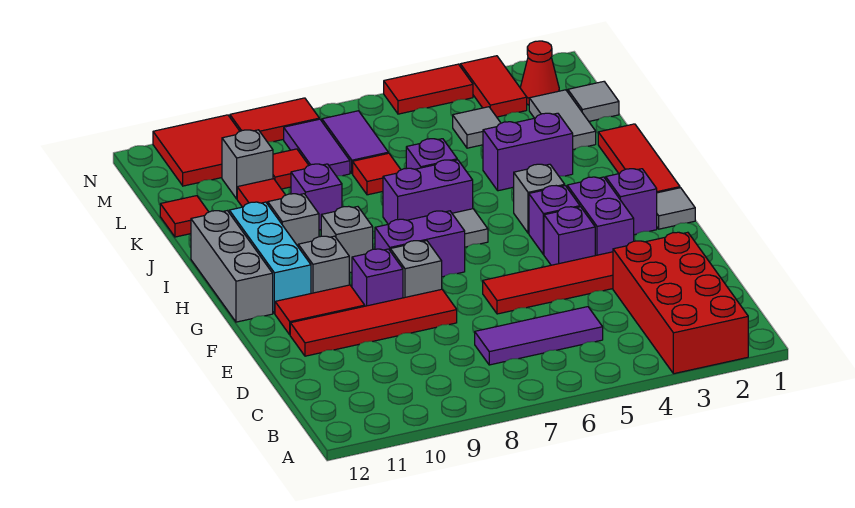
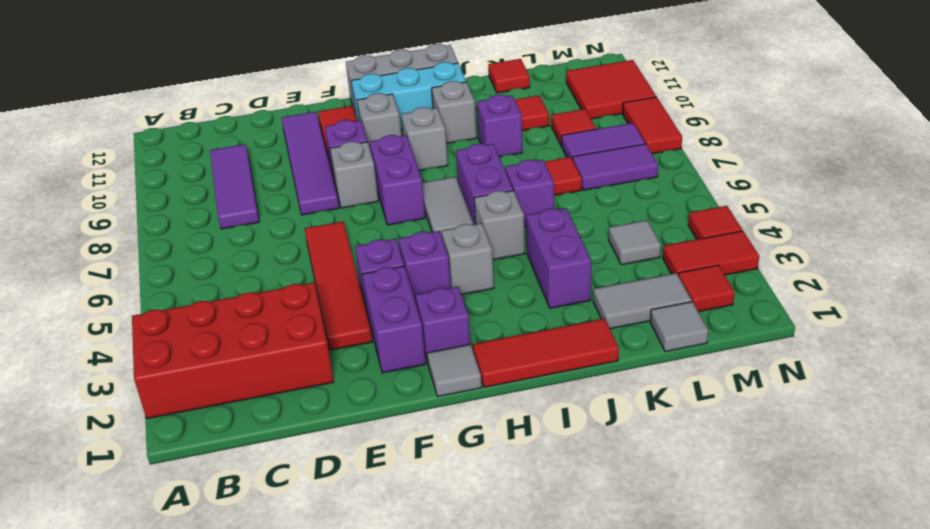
purple tile C5:C7 level 1 -> purple tile C8:C10 level 1
red tile E8:E11 level 1 -> purple tile E8:E11 level 1
purple brick F3:G3 level 1 -> purple brick F2:F3 level 1
grey brick L10 level 1 -> grey brick I5 level 1
red cone M2 level 1 -> red tile M2 level 1
red tile N4:N5 level 1 -> red tile N4 level 1

